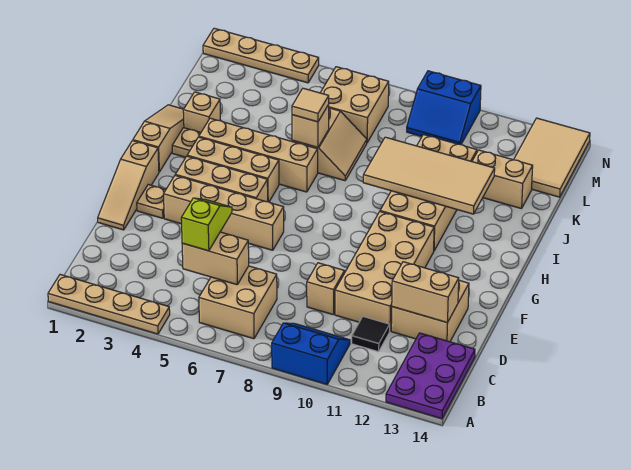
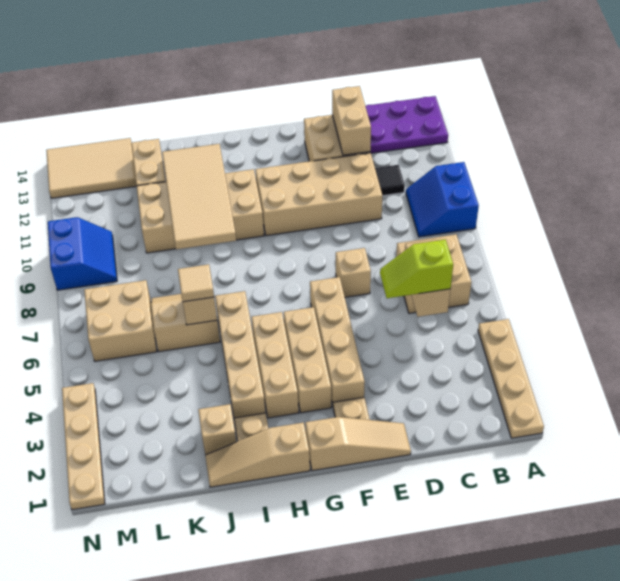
tan brick D9 level 1 -> tan brick E7 level 1

